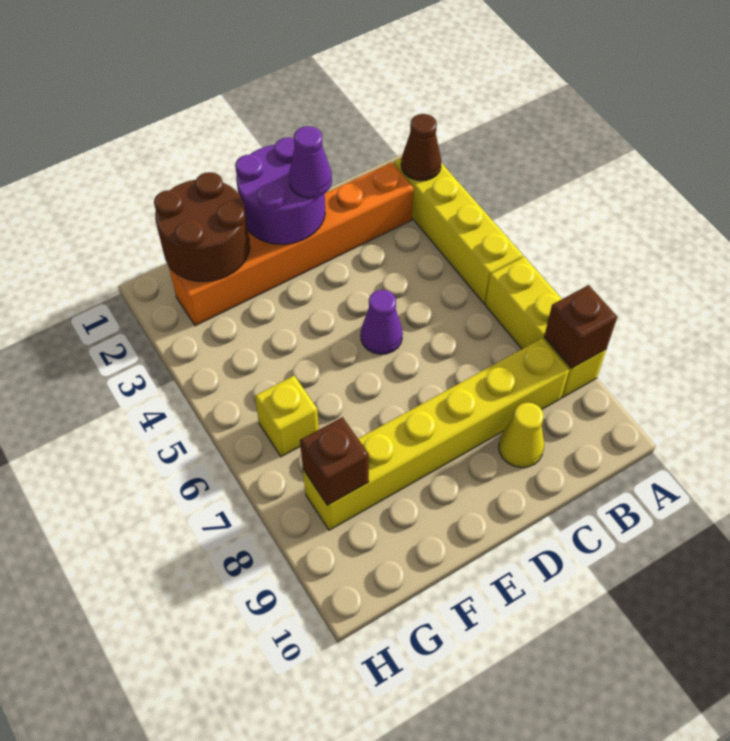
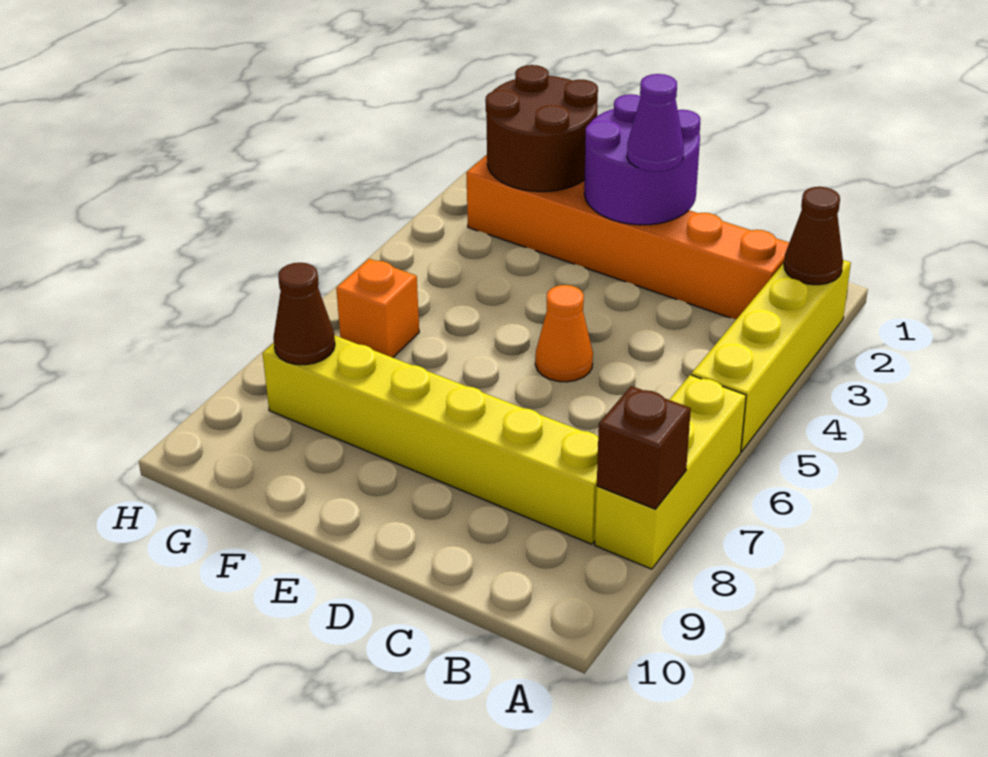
yellow cone C9 level 1 -> none
purple cone D5 level 1 -> orange cone D5 level 1
yellow brick G6 level 1 -> orange brick G6 level 1
brown brick G8 level 2 -> brown cone G8 level 2

